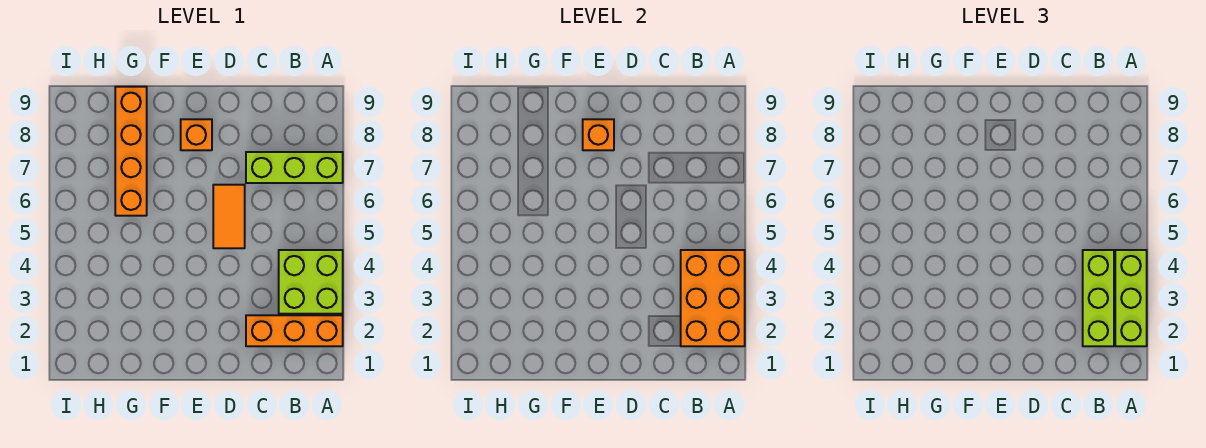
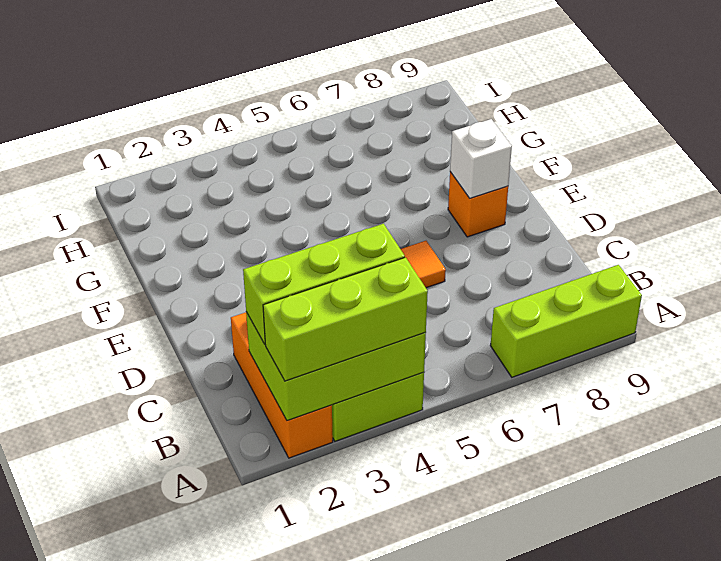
orange brick A2:B4 level 2 -> lime brick A2:B4 level 2
lime brick A7:C7 level 1 -> lime brick A7:A9 level 1
orange brick E8 level 2 -> white brick E8 level 2
orange brick G6:G9 level 1 -> none

